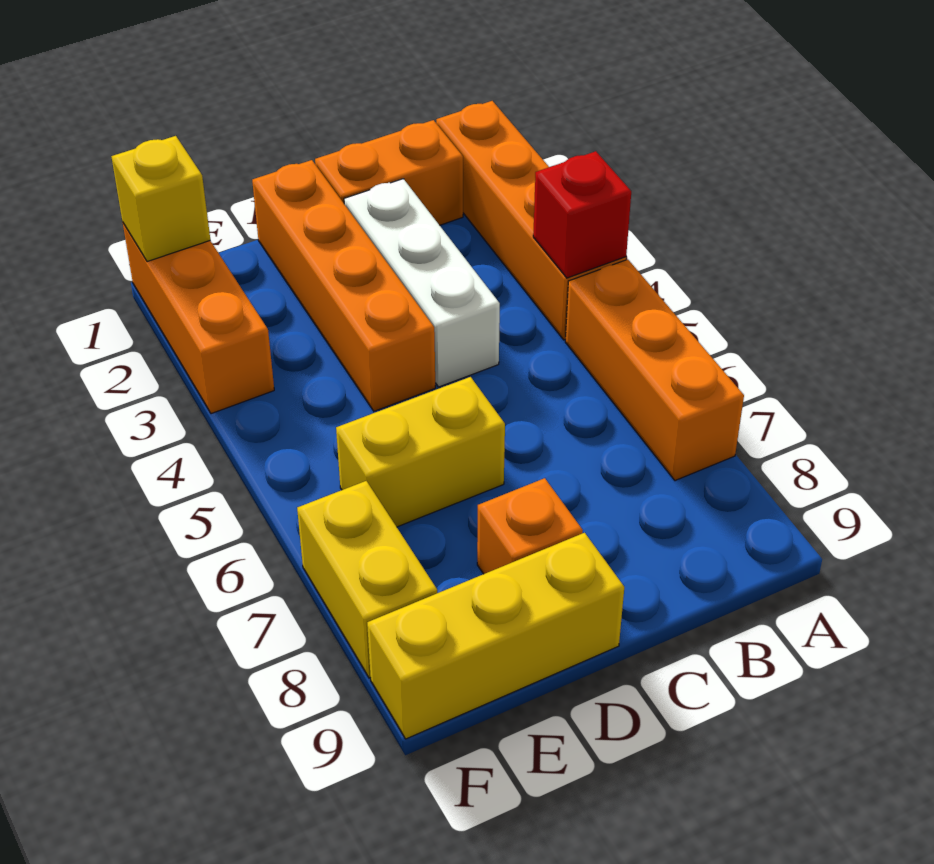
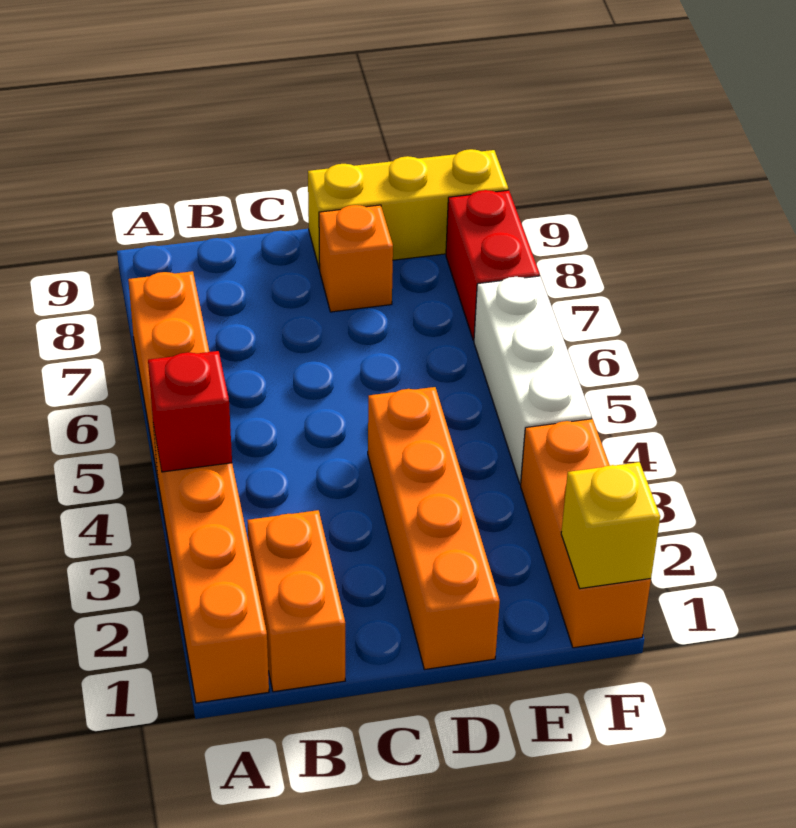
orange brick B1:C1 level 1 -> orange brick B1:B2 level 1
white brick C2:C4 level 1 -> white brick F4:F6 level 1
yellow brick D6:E6 level 1 -> none
yellow brick F7:F8 level 1 -> red brick F7:F8 level 1

